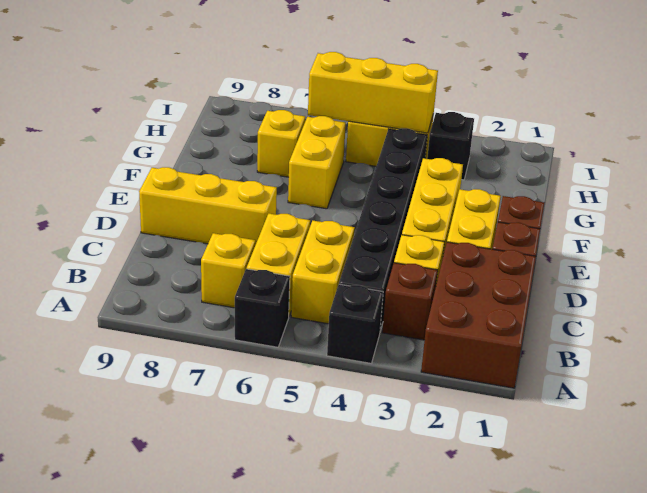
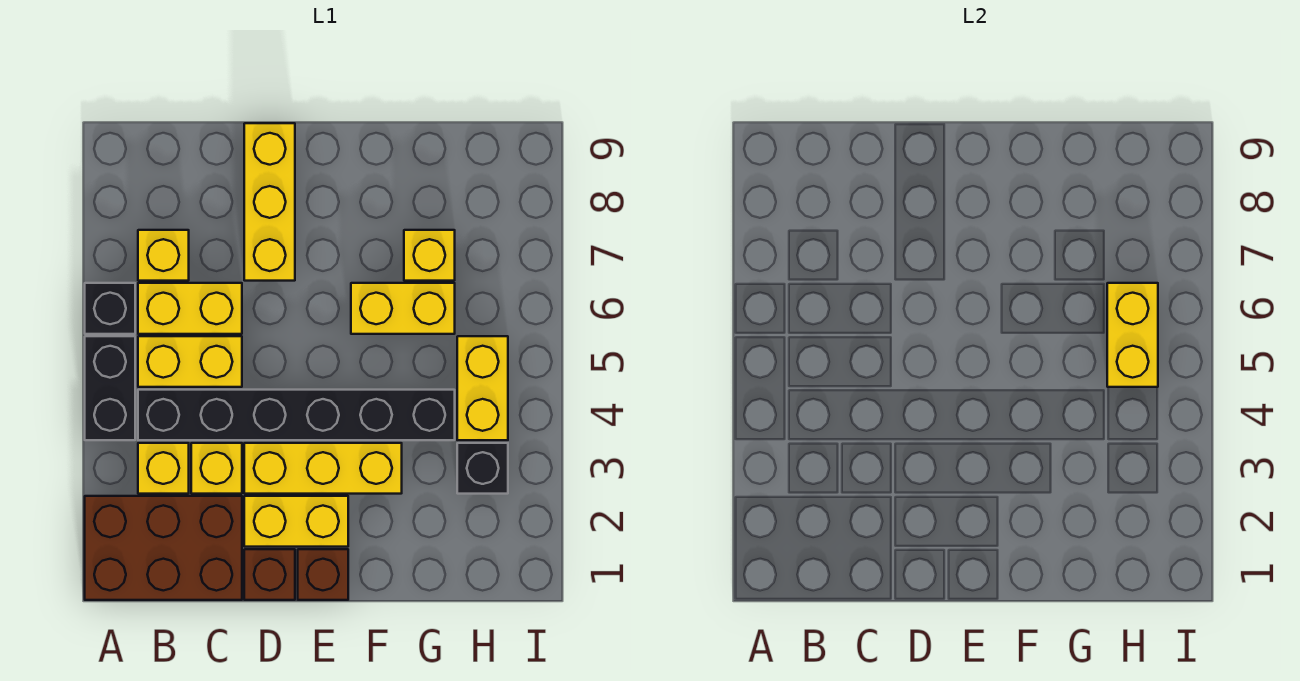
black brick A4 level 1 -> black brick A4:A5 level 1
brown brick B3 level 1 -> yellow brick B3 level 1
yellow brick H4:H6 level 2 -> yellow brick H5:H6 level 2

